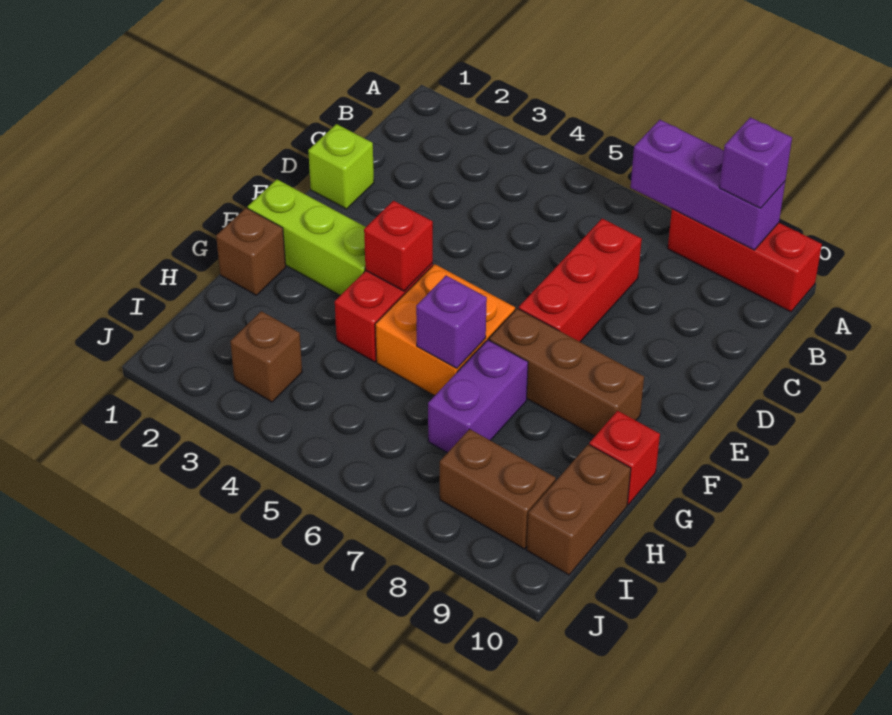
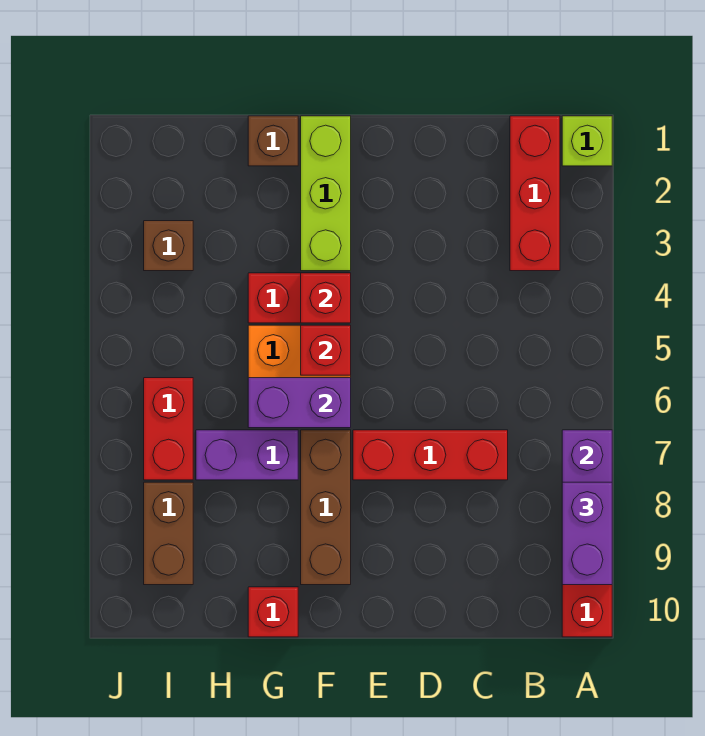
purple brick A9 level 3 -> purple brick A8:A9 level 3
none -> red brick B1:B3 level 1
lime brick D1 level 1 -> lime brick A1 level 1
none -> red brick F5 level 2
purple brick G6 level 2 -> purple brick F6:G6 level 2
brown brick H10:I10 level 1 -> none
none -> red brick I6:I7 level 1

